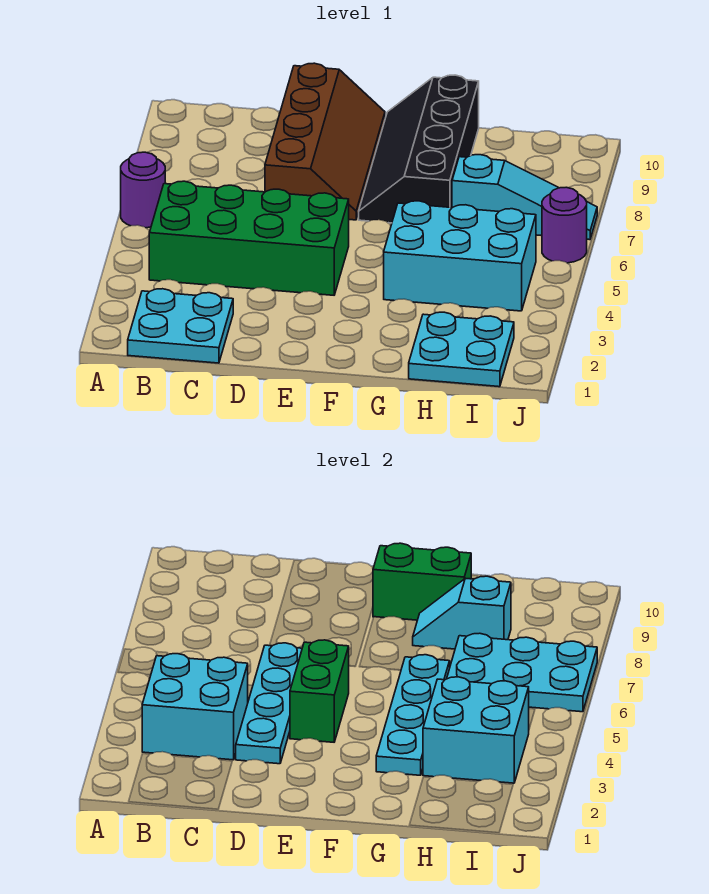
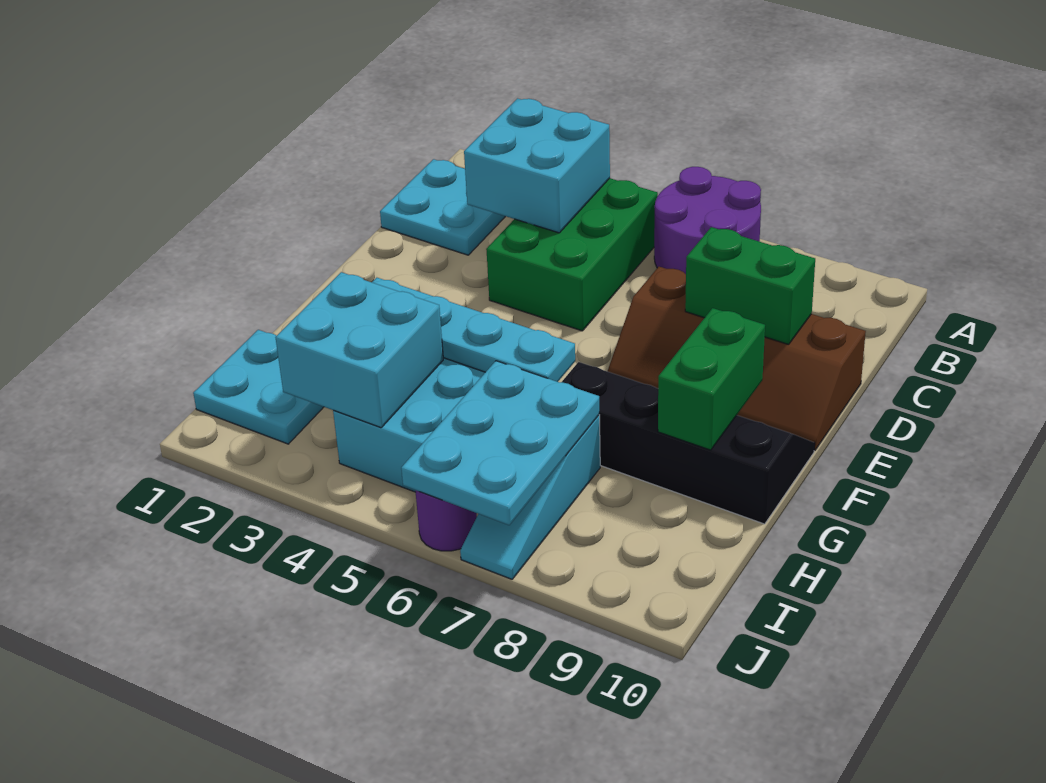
purple round brick A6 level 1 -> purple round brick A6:B7 level 1
green brick B4:E5 level 1 -> green brick B4:D5 level 1
cyan plate D3:D6 level 2 -> none
green brick E4:E5 level 2 -> green brick D8:D9 level 2
cyan slope G8:H8 level 2 top H -> none

